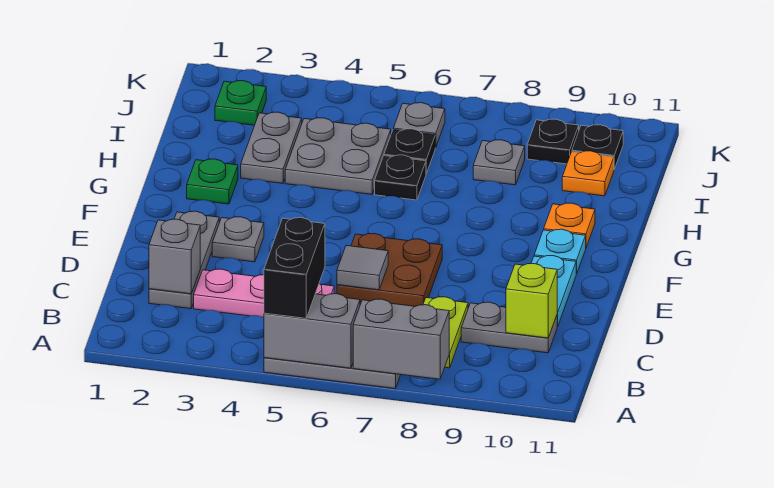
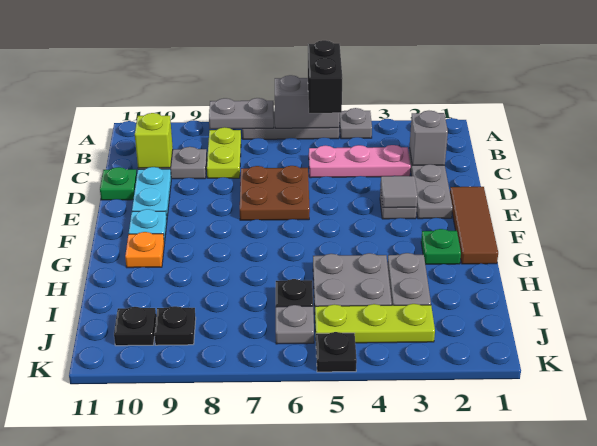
grey brick A7:A8 level 2 -> grey plate A7:A8 level 2
grey tile D6 level 2 -> grey tile E3 level 2
none -> brown tile E1:G1 level 1
black plate H6 level 1 -> black plate K5 level 1
grey plate I8 level 1 -> grey plate A4 level 1
orange plate I10 level 1 -> none
green plate J2 level 1 -> green plate D11 level 1
none -> lime plate J3:J5 level 1

